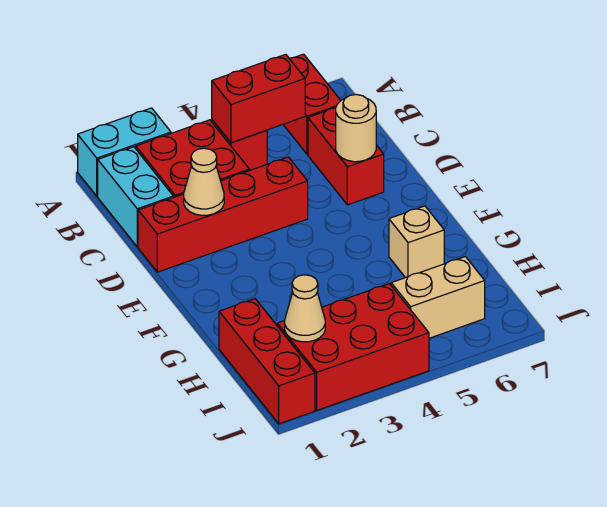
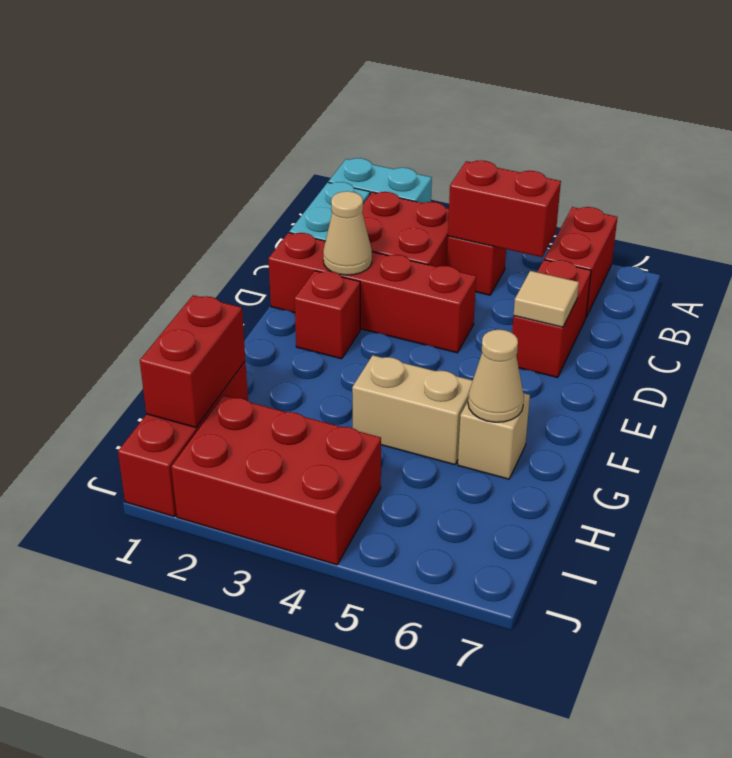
tan round brick D6 level 2 -> tan tile D6 level 2
none -> red brick E2 level 1
none -> red brick H1:I1 level 2
tan cone I2 level 2 -> tan cone G6 level 2
tan brick I5:I6 level 1 -> tan brick G4:G5 level 1

